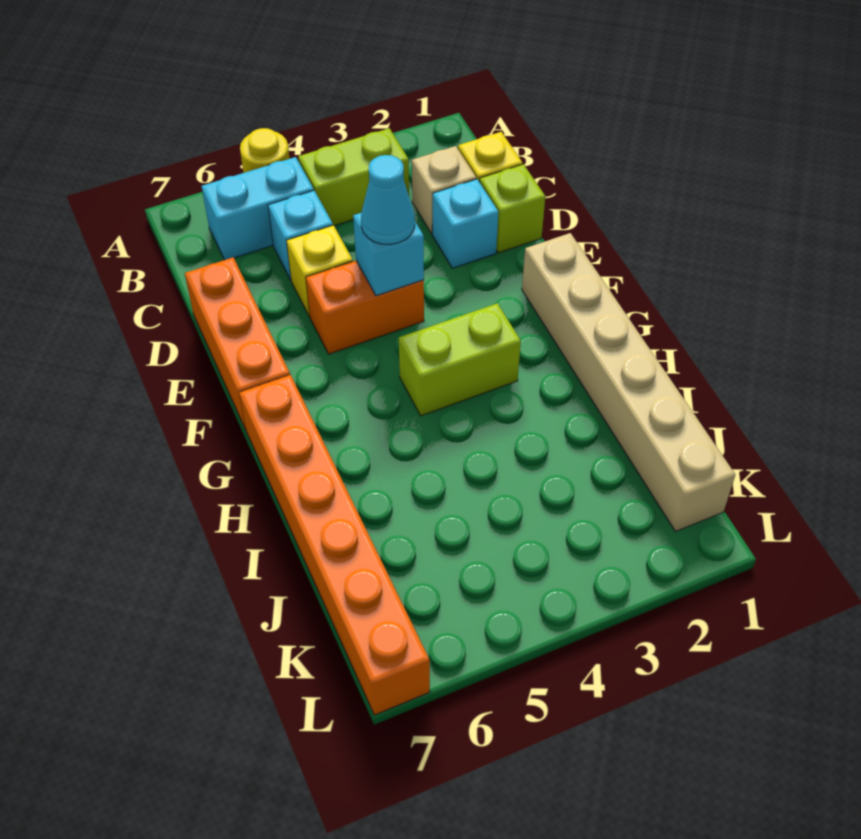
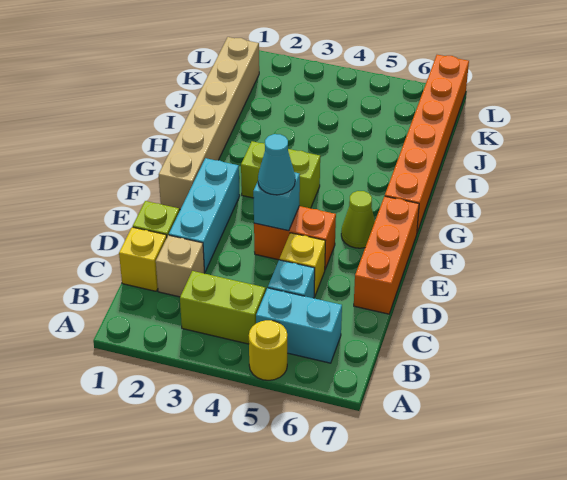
cyan brick D2 level 1 -> cyan brick D2:F2 level 1
none -> lime cone F6 level 1

